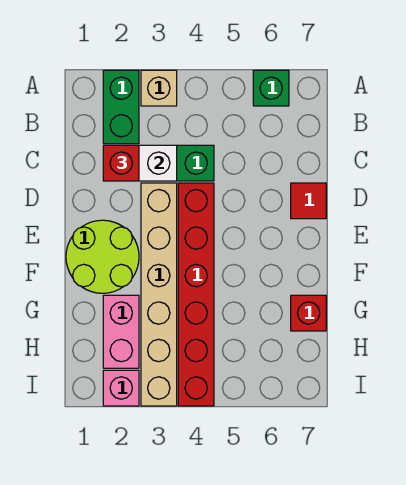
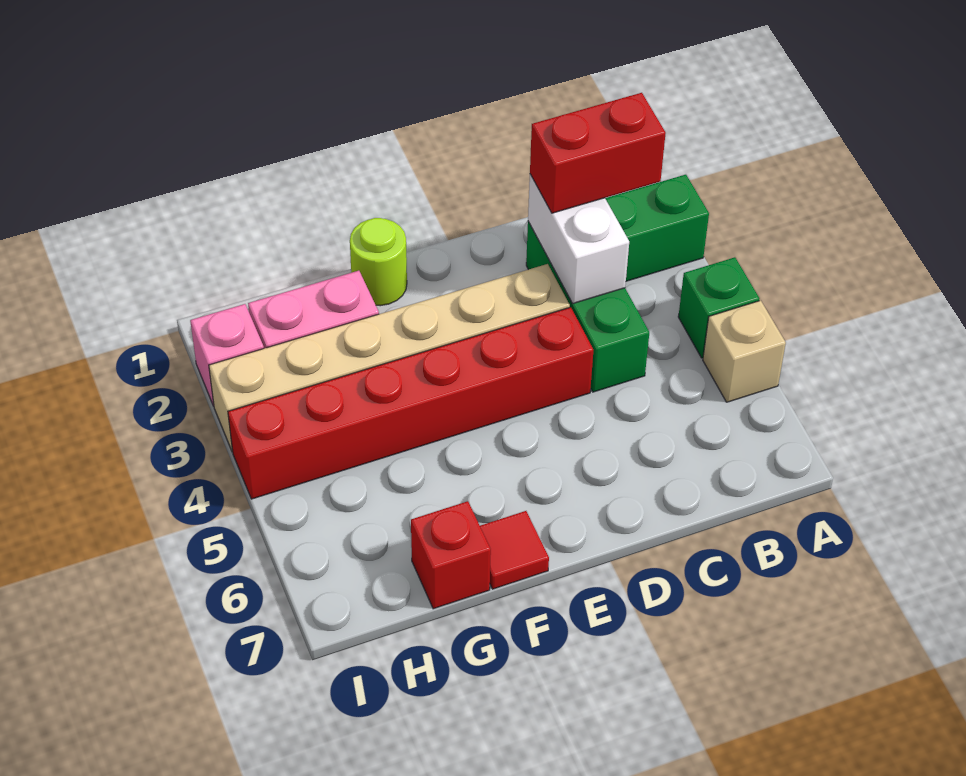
tan brick A3 level 1 -> tan brick A5 level 1
green brick A6 level 1 -> green brick A4 level 1
red brick C2 level 3 -> red brick B2:C2 level 3
red tile D7 level 1 -> red tile F7 level 1
lime round brick E1:F2 level 1 -> lime round brick F1 level 1

